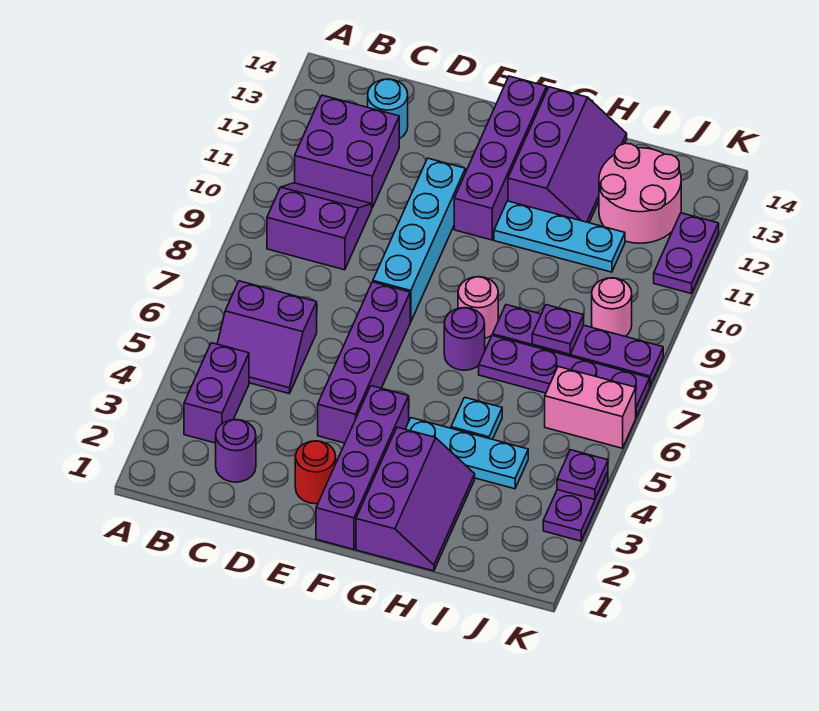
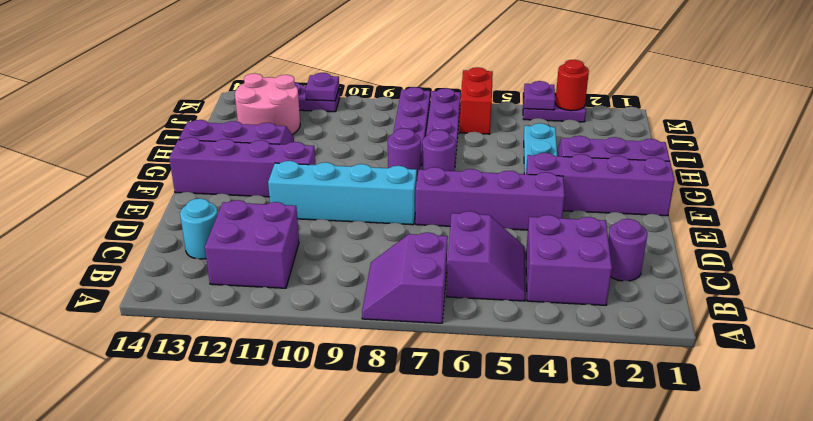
purple brick B3:B4 level 1 -> purple brick B3:C4 level 1
purple slope B9:C10 level 1 top 9 -> purple slope A7:B8 level 1 top 7
red round brick E2 level 1 -> red round brick K3 level 2
pink round brick G8 level 1 -> purple round brick G8 level 1
cyan plate G11:I11 level 1 -> none
cyan plate H5 level 1 -> none
purple plate I8 level 2 -> purple plate K11 level 2
pink brick J6:K6 level 1 -> red brick J6:K6 level 1
pink round brick J9 level 1 -> none

